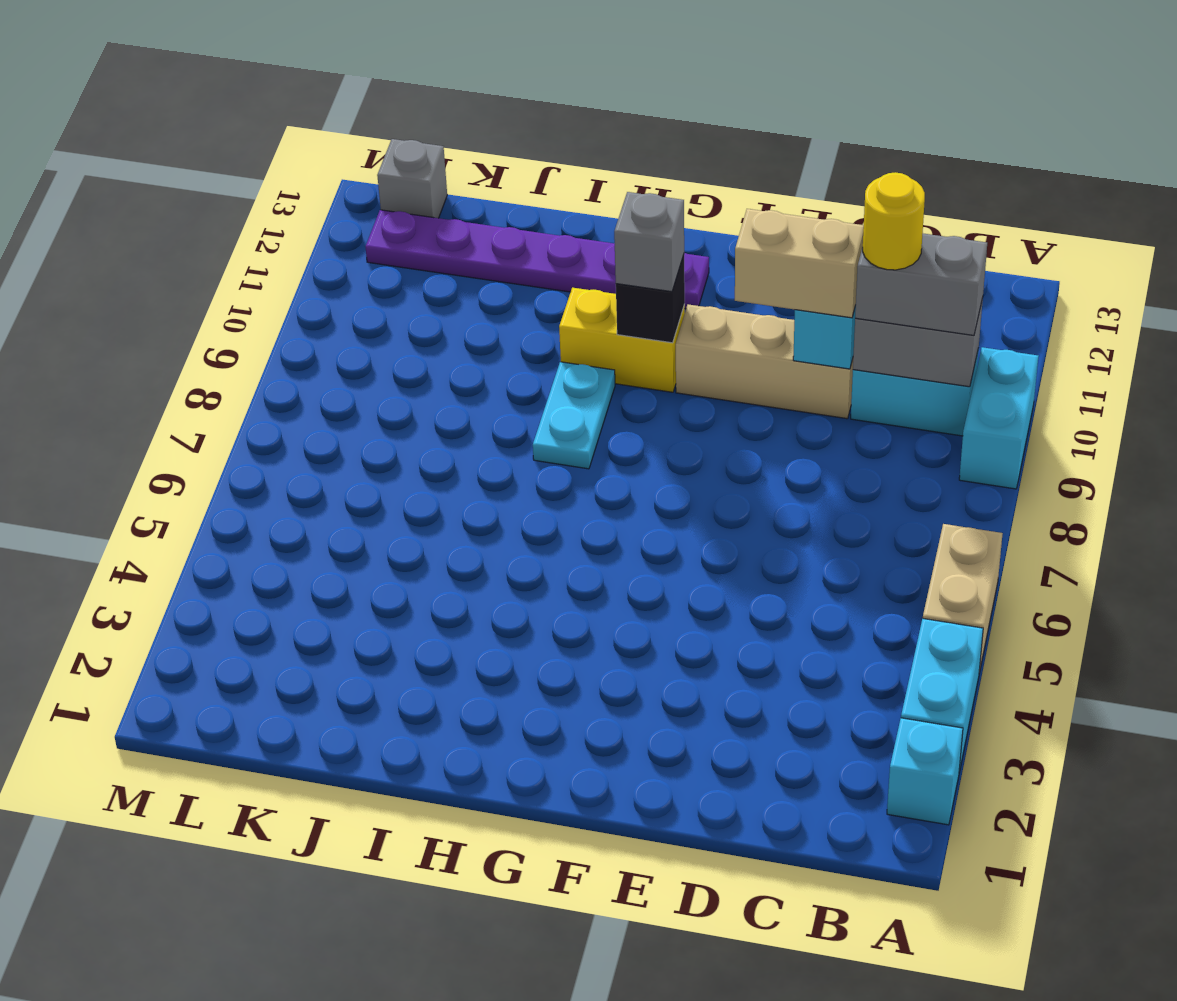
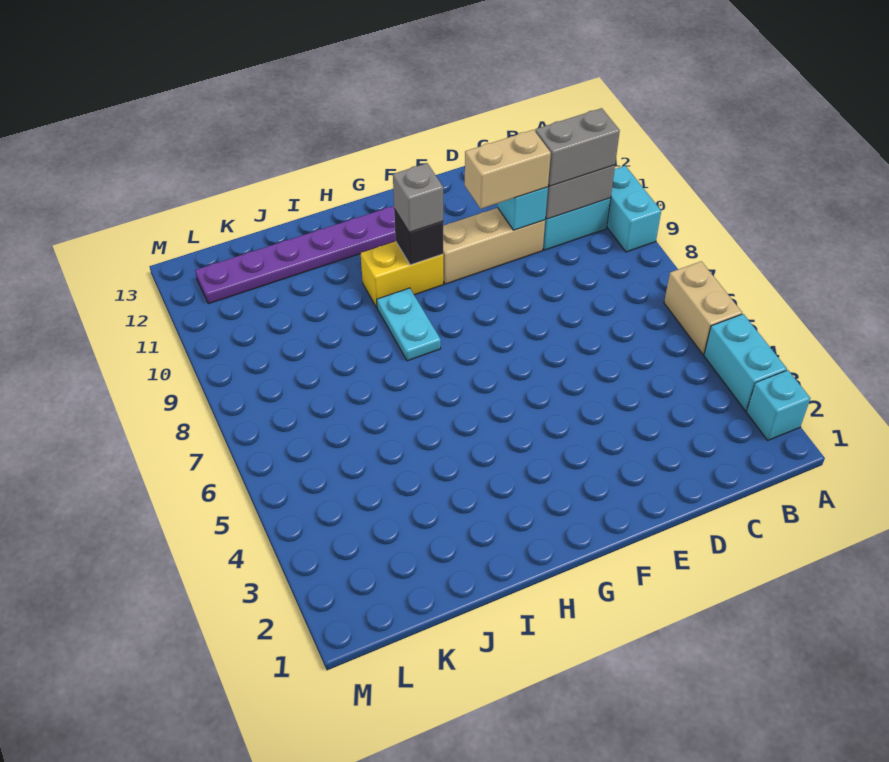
yellow round brick C10 level 4 -> none
grey brick L13 level 1 -> none

